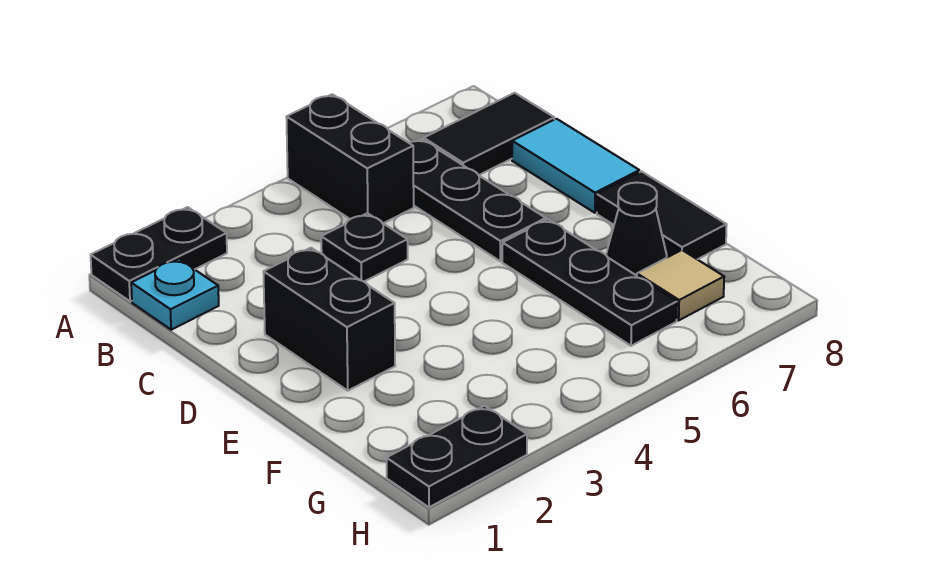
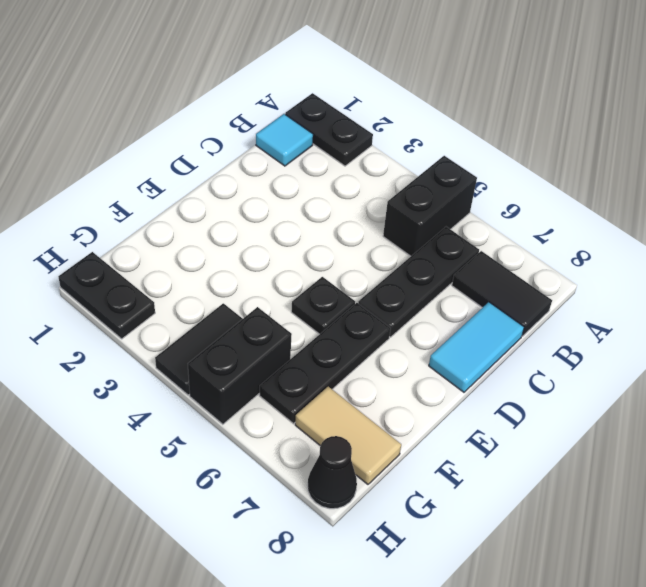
cyan plate B1 level 1 -> cyan tile B1 level 1
black plate C4 level 1 -> black plate E5 level 1
black brick D2:E2 level 1 -> black brick G5:H5 level 1
black tile E8:F8 level 1 -> black tile G4:H4 level 1
black cone F7 level 1 -> black cone H8 level 1
tan tile G7 level 1 -> tan tile G7:G8 level 1

